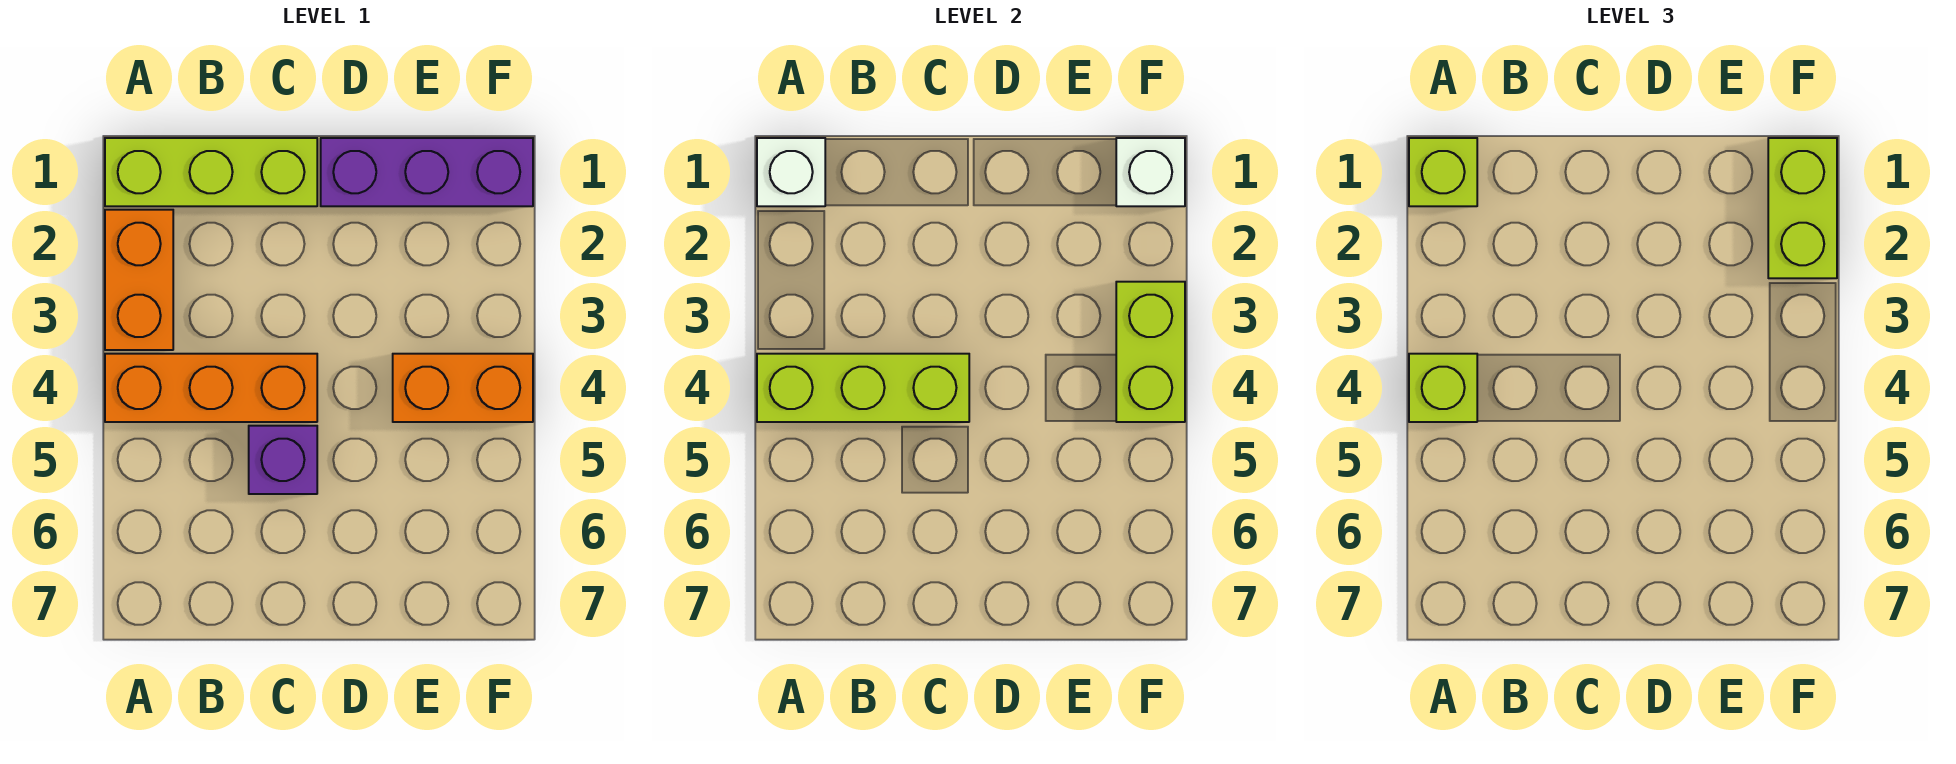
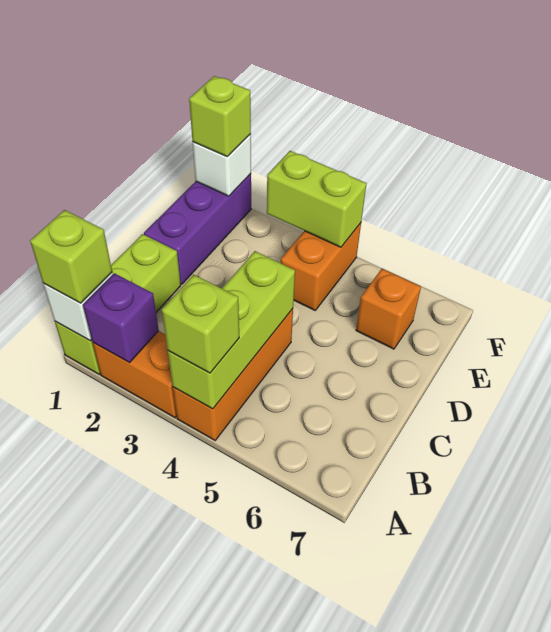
purple brick C5 level 1 -> purple brick A2 level 2
none -> orange brick E6 level 1
lime brick F1:F2 level 3 -> lime brick F1 level 3

